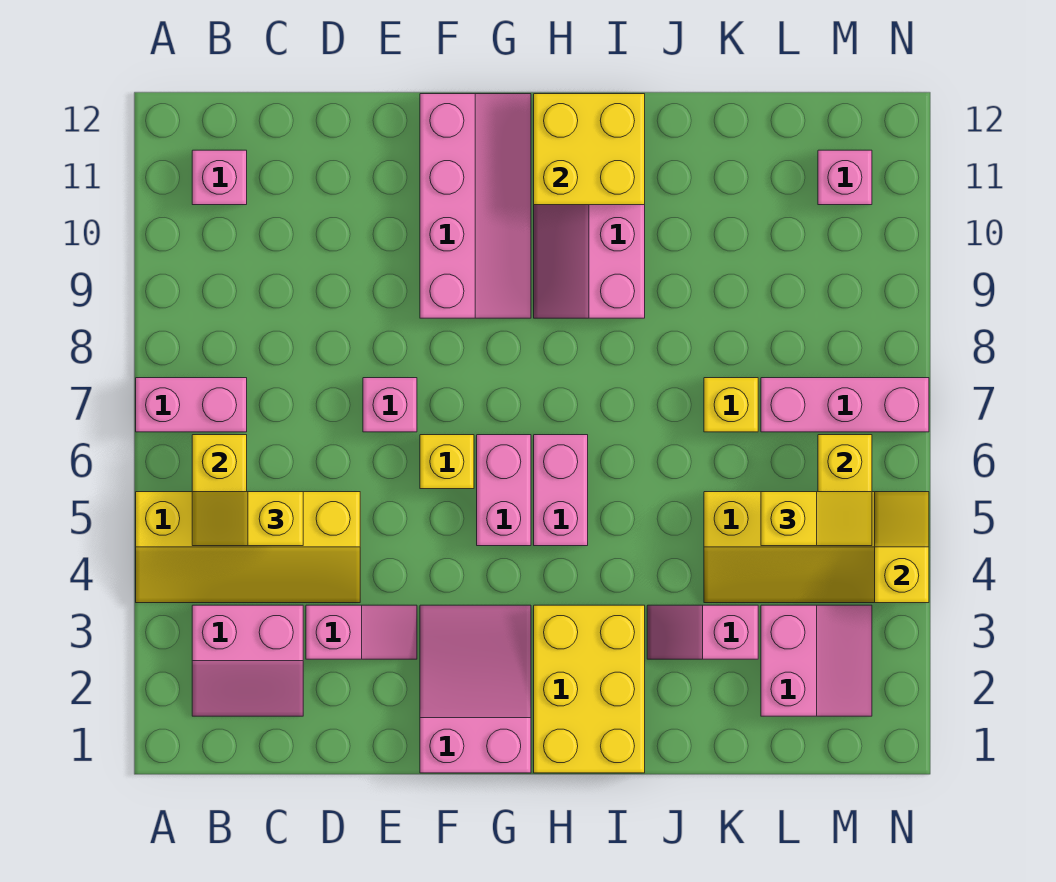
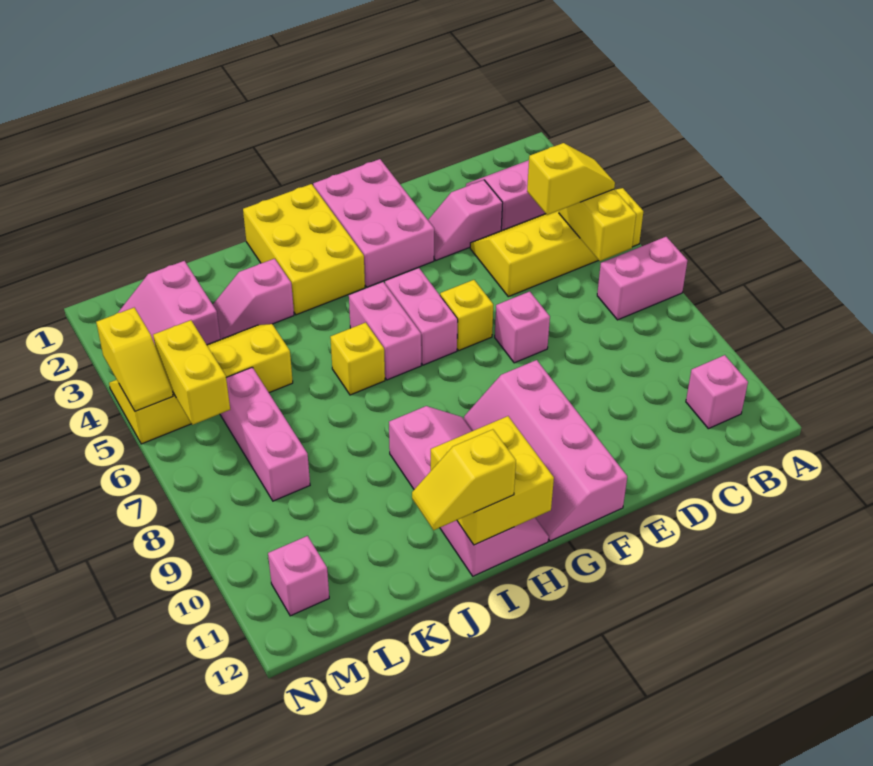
pink slope F1:G3 level 1 top 1 -> pink brick F1:G3 level 1
pink slope J3:K3 level 1 top K -> pink slope J3:K3 level 1 top J
yellow brick K7 level 1 -> yellow brick I6 level 1
yellow slope L5:M5 level 3 top L -> yellow slope I12:J12 level 3 top I
pink brick L7:N7 level 1 -> pink brick L6:L8 level 1

